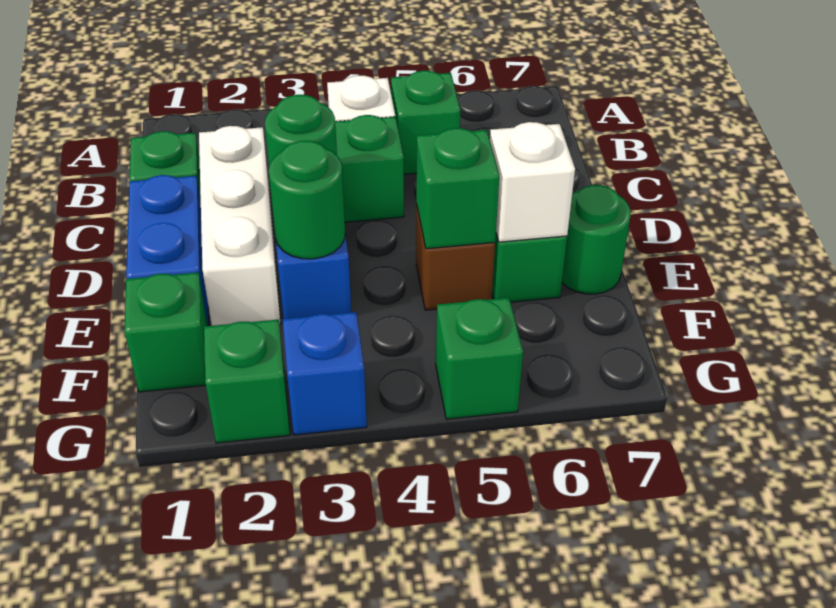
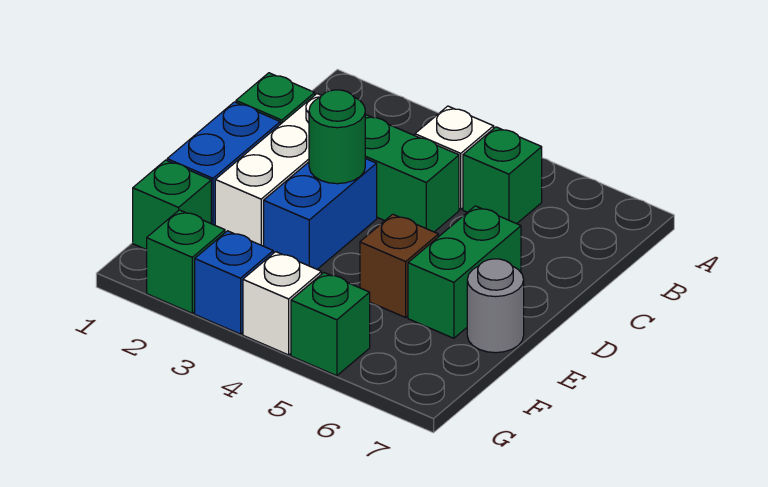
green round brick E3 level 2 -> none
green brick E5 level 2 -> none
white brick E6 level 2 -> white brick G4 level 1
green round brick E7 level 1 -> grey round brick E7 level 1

